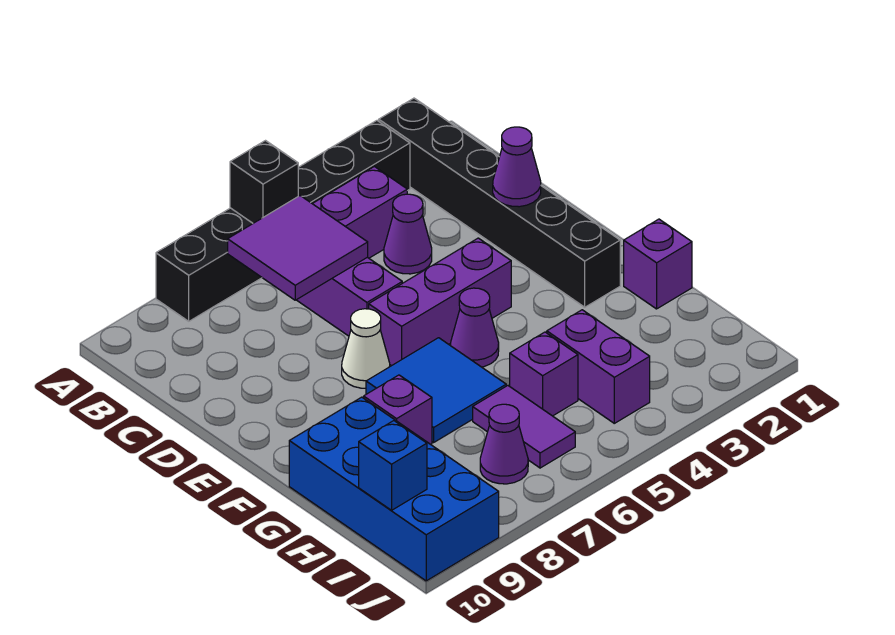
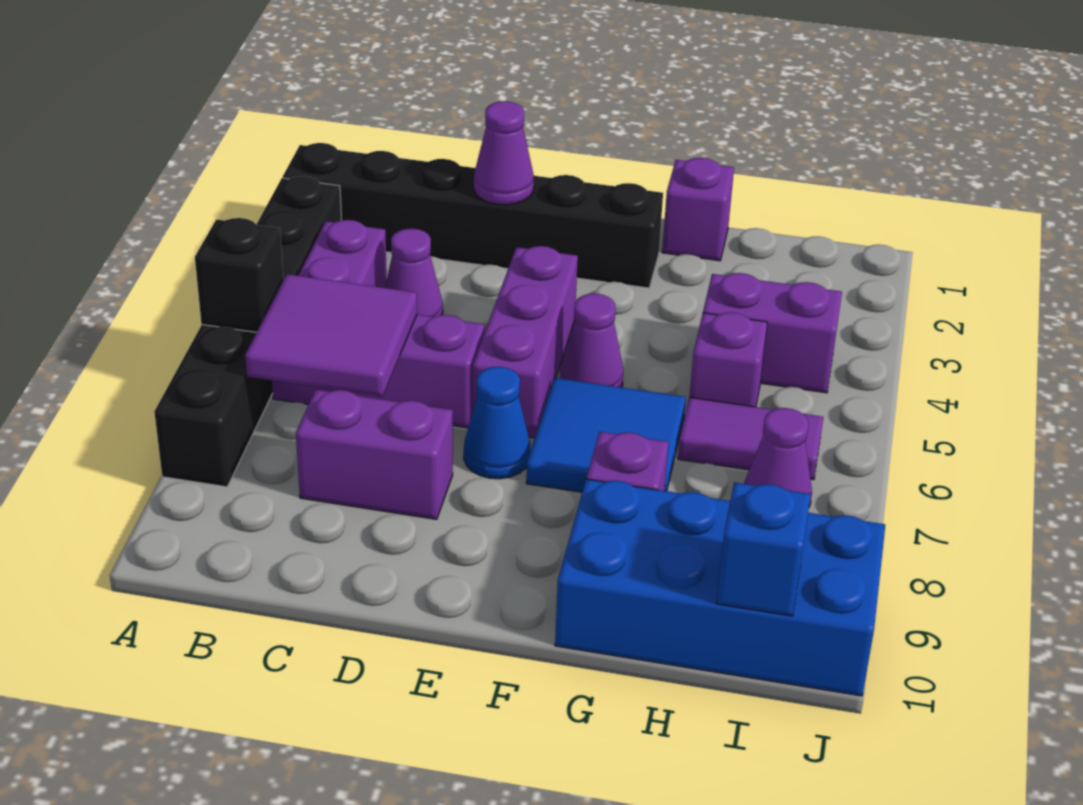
none -> purple brick C8:D8 level 1
white cone E7 level 1 -> blue cone E7 level 1

